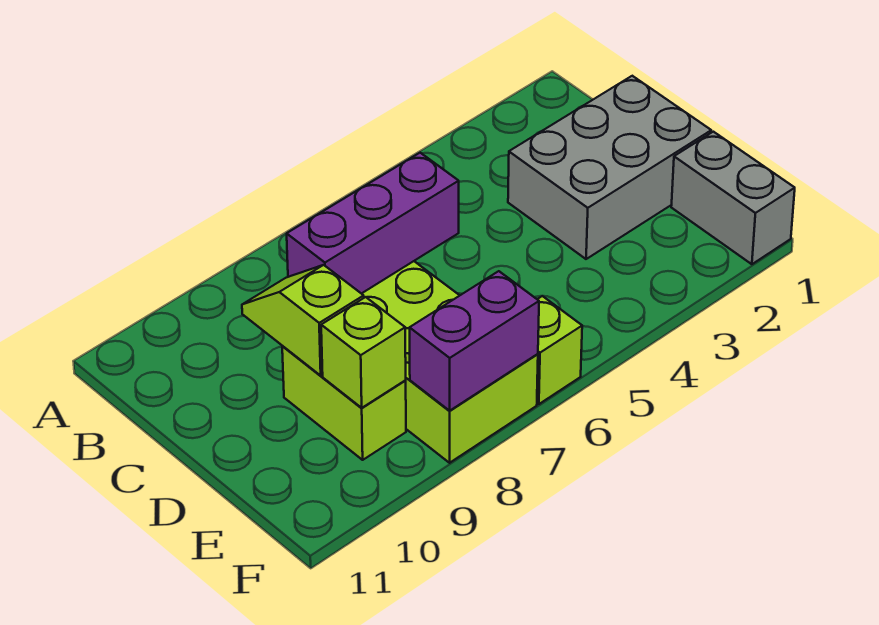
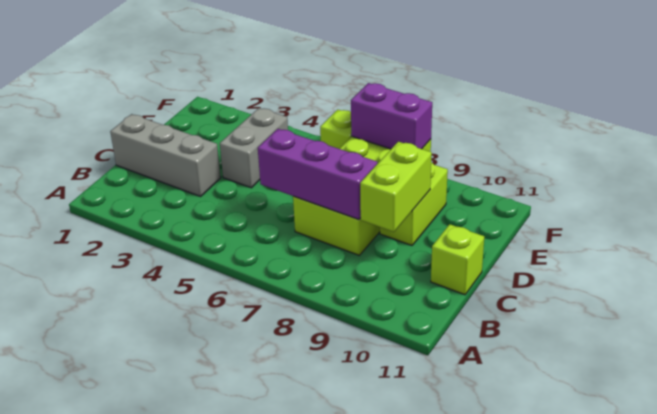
grey brick C1:D3 level 1 -> grey brick C1:C3 level 1
lime slope C9:D9 level 2 top D -> lime brick C9:D9 level 2
grey brick E1:F1 level 1 -> grey brick D4:E4 level 1
lime brick E9 level 2 -> lime brick C11 level 1

